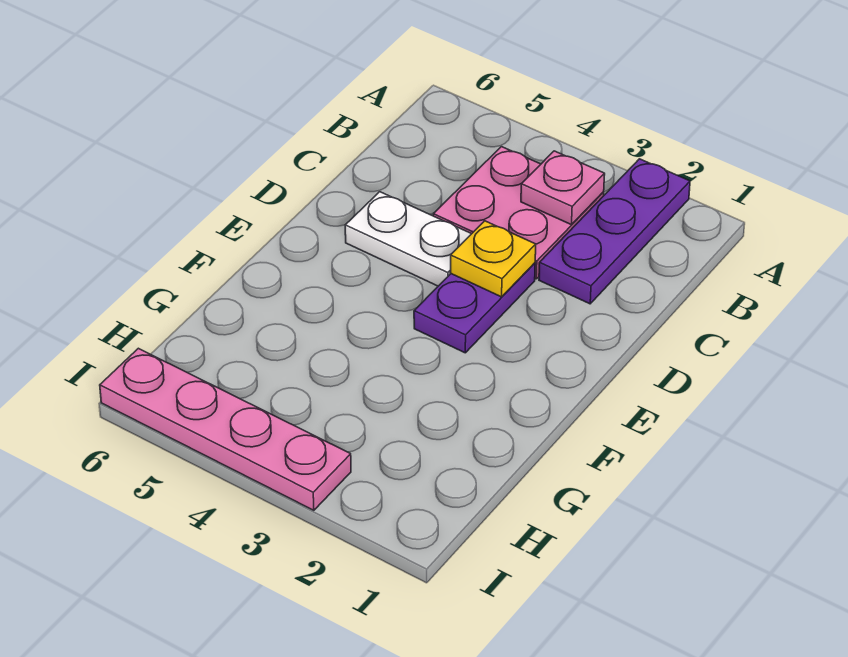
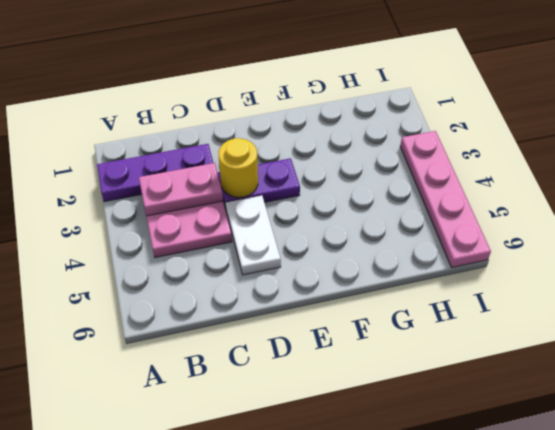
pink plate B3 level 2 -> pink plate B3:C3 level 2
yellow plate D3 level 2 -> yellow round brick D3 level 2

